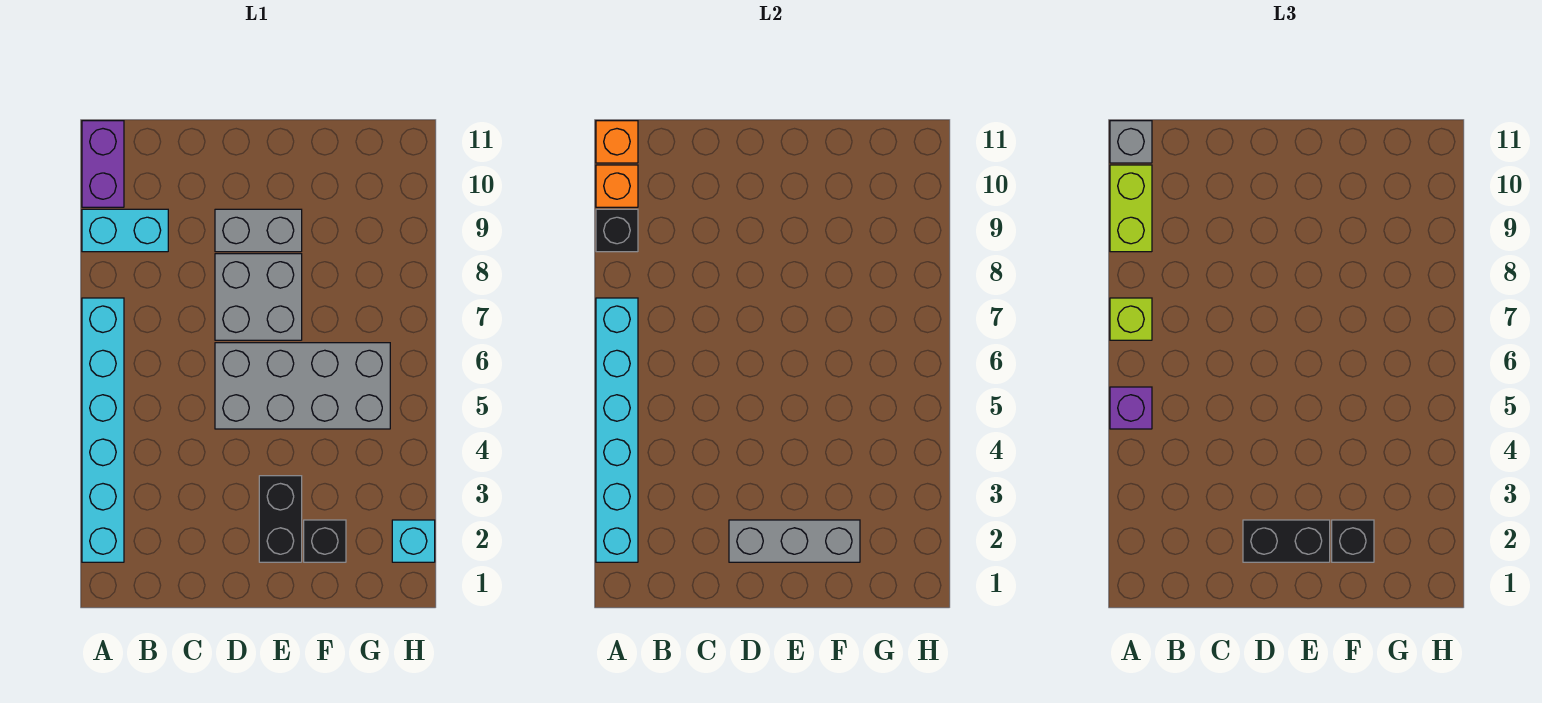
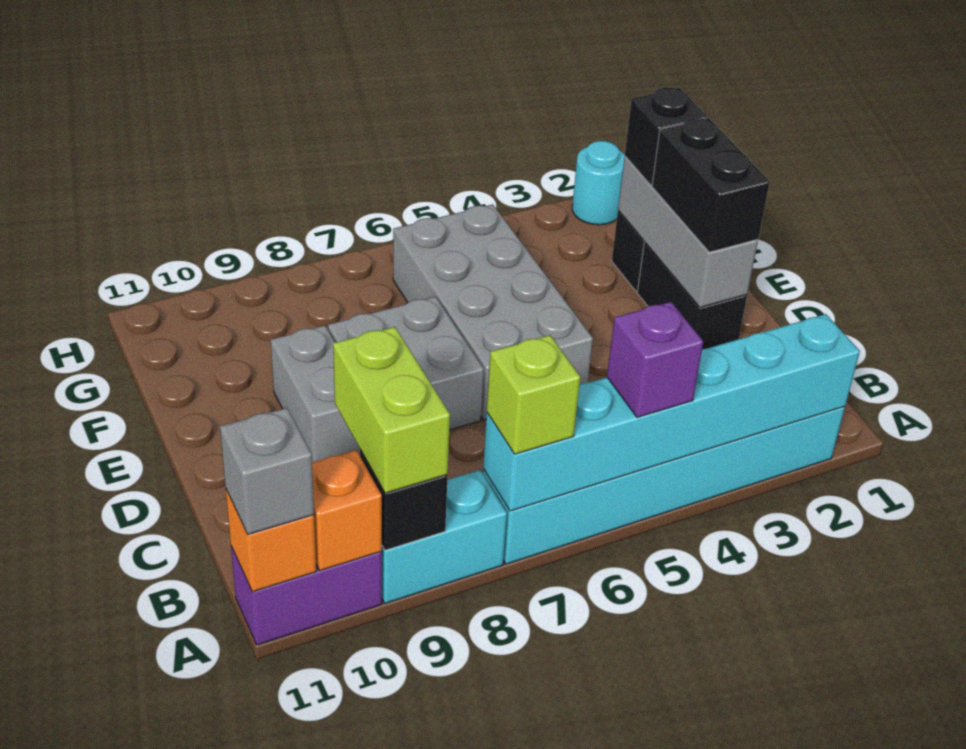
cyan brick A9:B9 level 1 -> cyan brick A8:A9 level 1
lime brick A9:A10 level 3 -> lime brick A9:B9 level 3
black brick E2:E3 level 1 -> black brick D2:E2 level 1
cyan brick H2 level 1 -> cyan round brick H2 level 1

